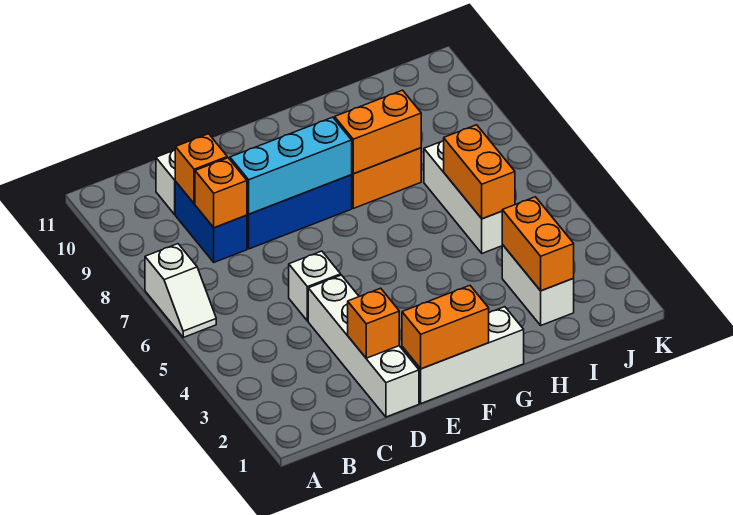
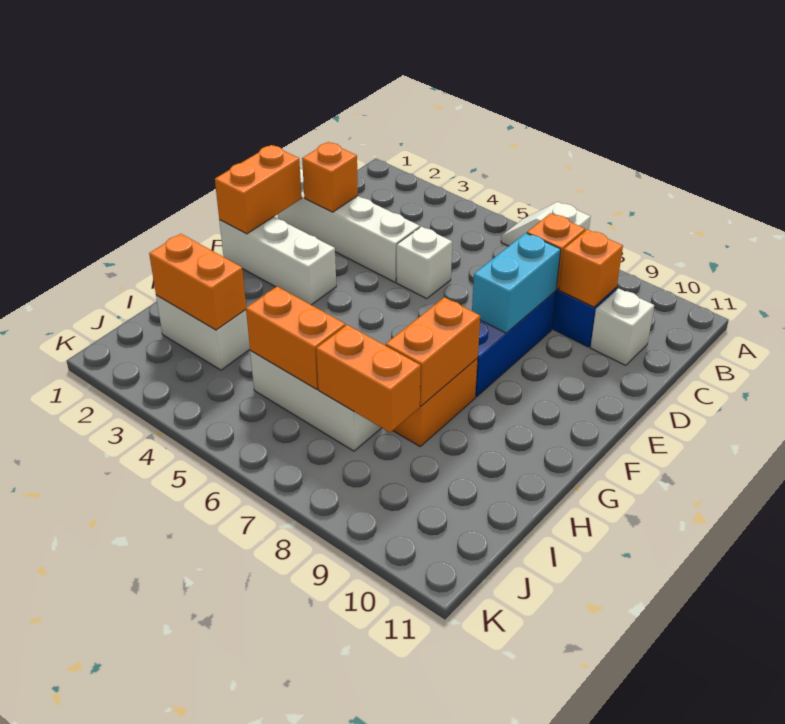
cyan brick D8:F8 level 2 -> cyan brick D8:E8 level 2
white brick E1:G1 level 1 -> white brick F1:F3 level 1
none -> orange brick I7:I8 level 2

